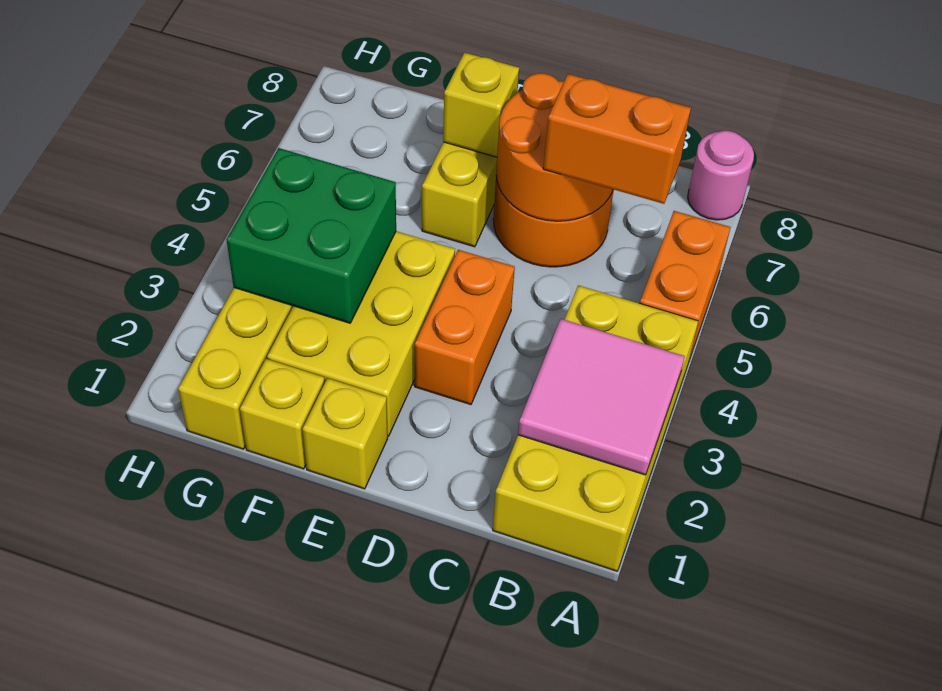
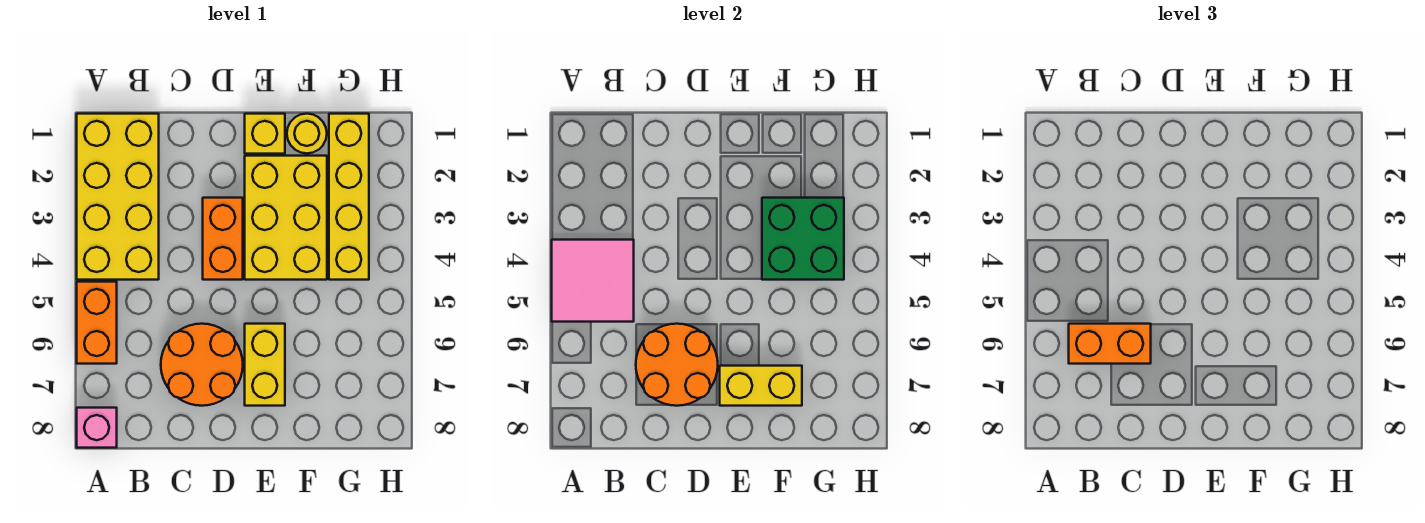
pink tile A2:B3 level 2 -> pink tile A4:B5 level 2
pink round brick A8 level 1 -> pink brick A8 level 1
yellow brick E7 level 2 -> yellow brick E7:F7 level 2
yellow brick F1 level 1 -> yellow round brick F1 level 1

